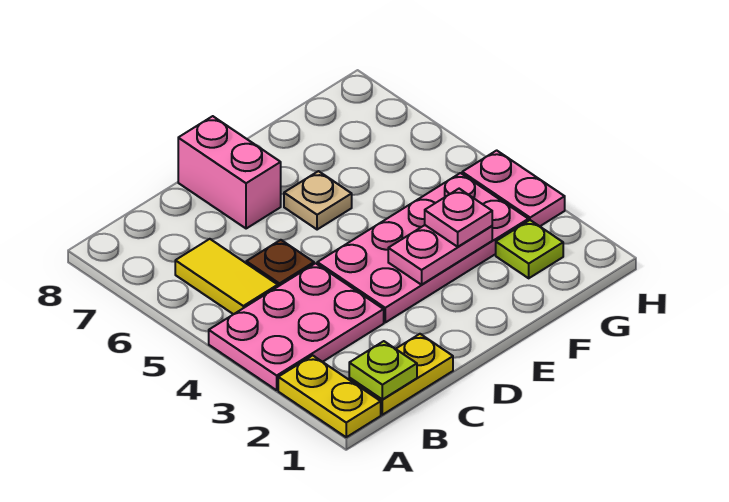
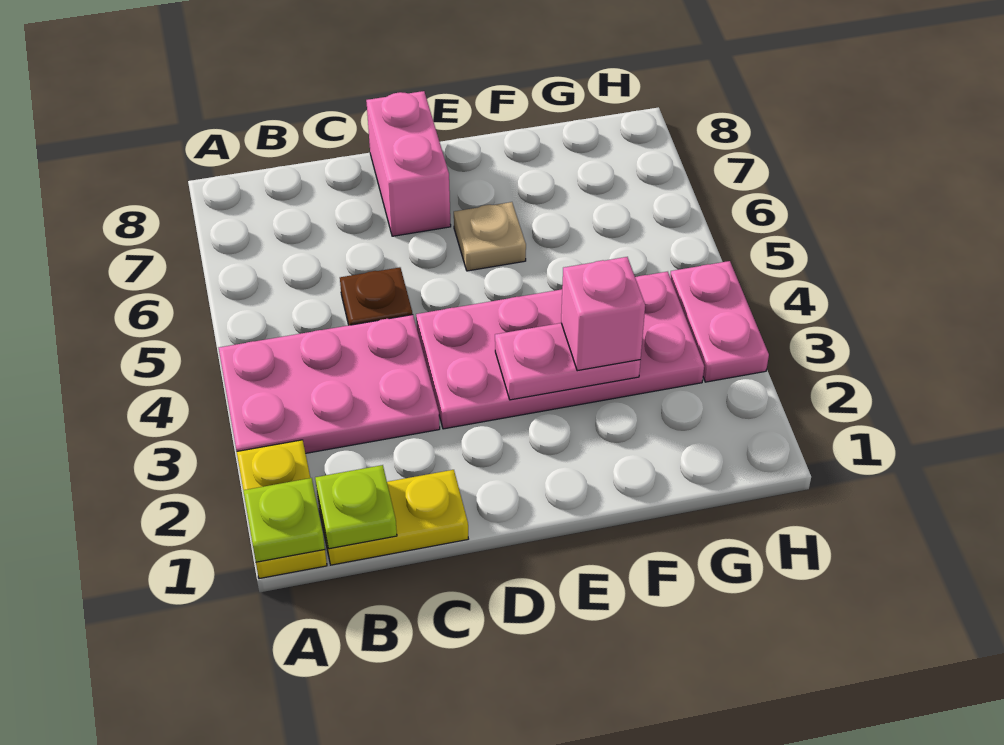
yellow tile B5:B6 level 1 -> none
pink plate F3 level 3 -> pink brick F3 level 3
lime plate G2 level 1 -> lime plate A1 level 2

